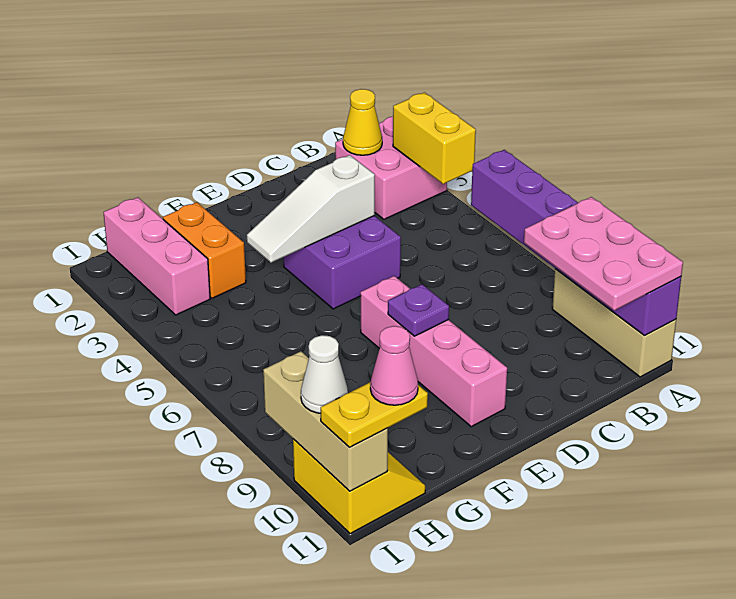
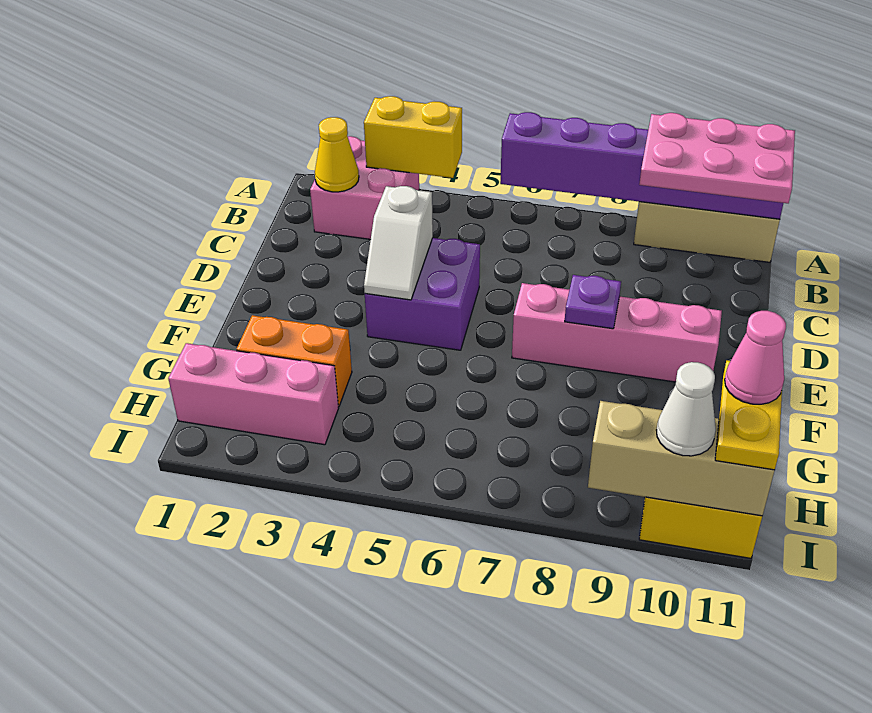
white slope D4:F4 level 2 top D -> white slope D4:E4 level 2 top D

